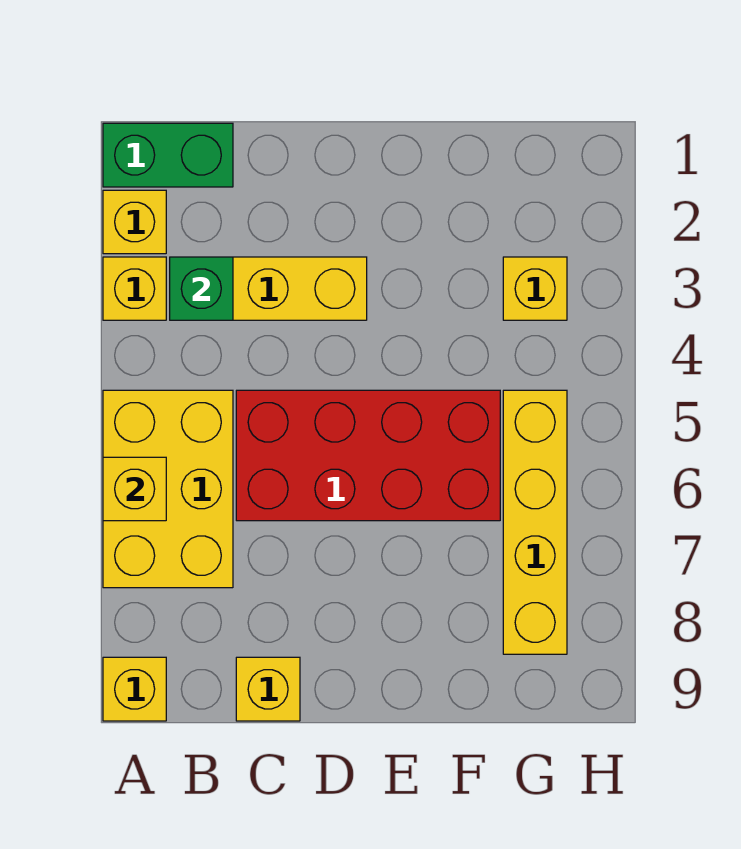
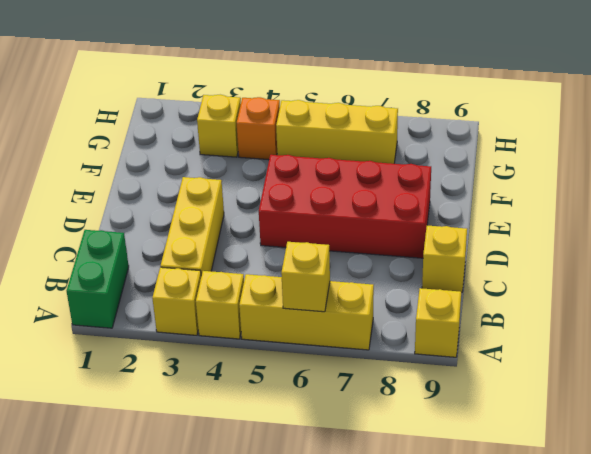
yellow brick A2 level 1 -> yellow brick A4 level 1
yellow brick A5:B7 level 1 -> yellow brick A5:A7 level 1
green brick B3 level 2 -> none
red brick C5:F6 level 1 -> red brick D5:E8 level 1
none -> orange brick G4 level 1
yellow brick G5:G8 level 1 -> yellow brick G5:G7 level 1

